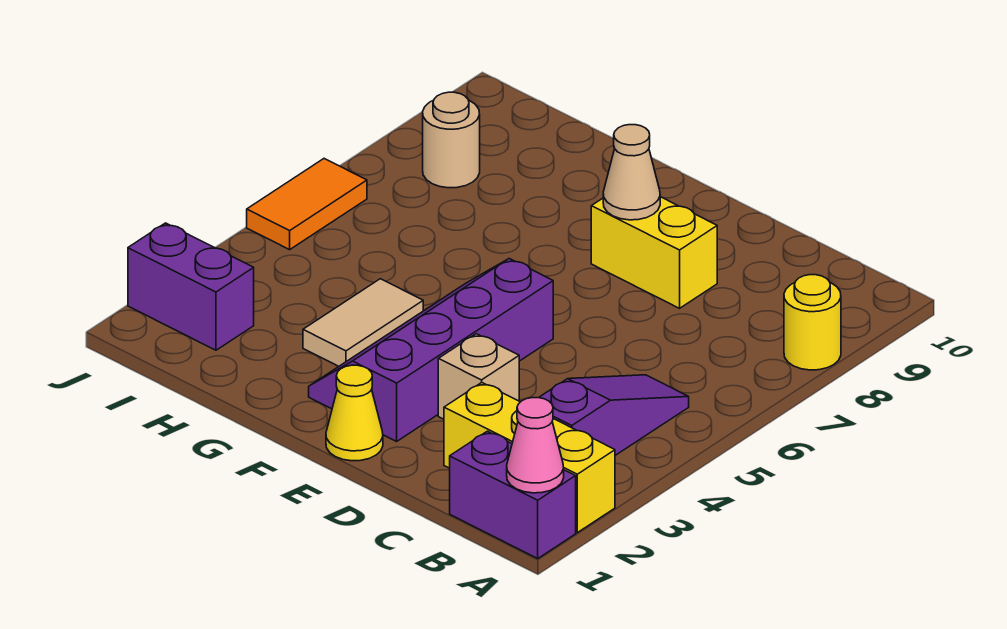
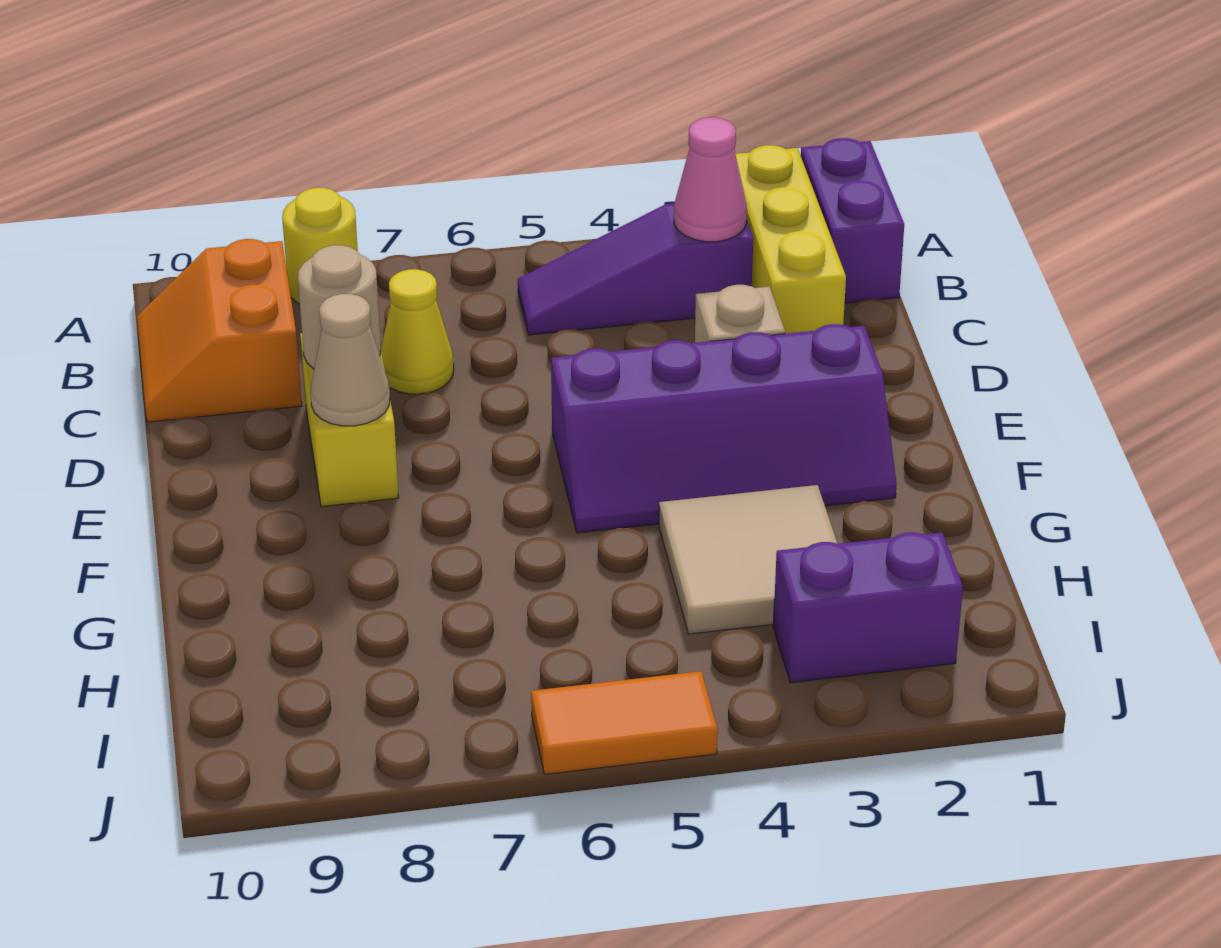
pink cone A1 level 2 -> pink cone B3 level 2
none -> orange slope B9:C10 level 1 top 9
yellow cone E1 level 1 -> yellow cone C7 level 1
tan tile G3:G4 level 1 -> tan tile G3:H4 level 1
purple brick I2:J2 level 1 -> purple brick I2:I3 level 1
tan round brick I8 level 1 -> tan round brick D8 level 2

